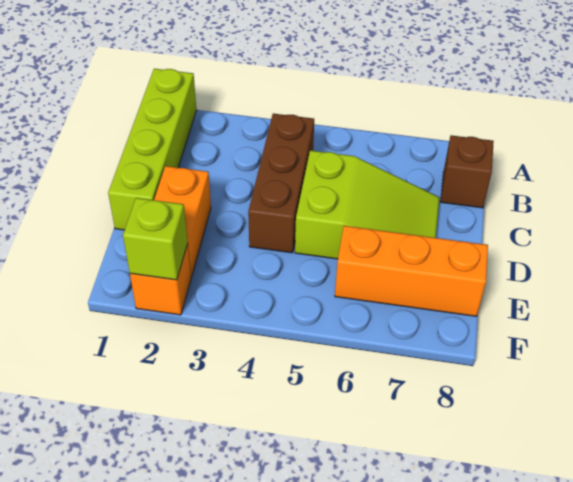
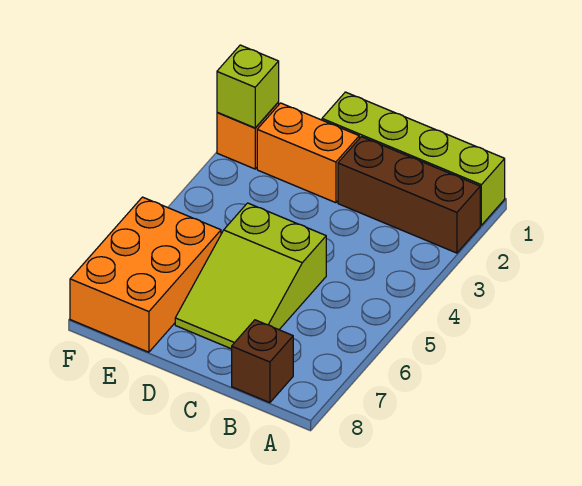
brown brick B4:D4 level 1 -> brown brick A2:C2 level 1
orange brick E6:E8 level 1 -> orange brick E6:F8 level 1

